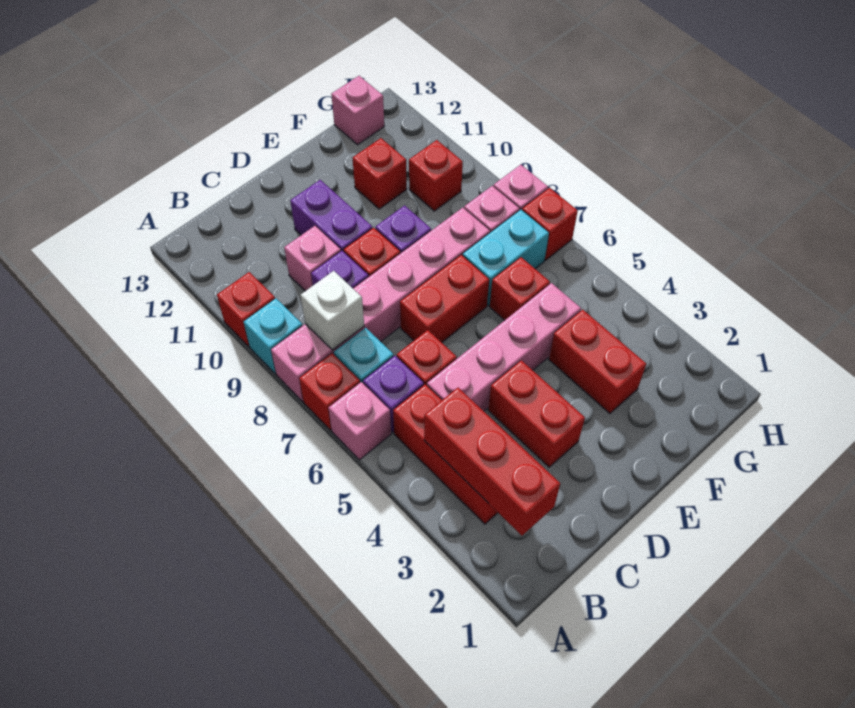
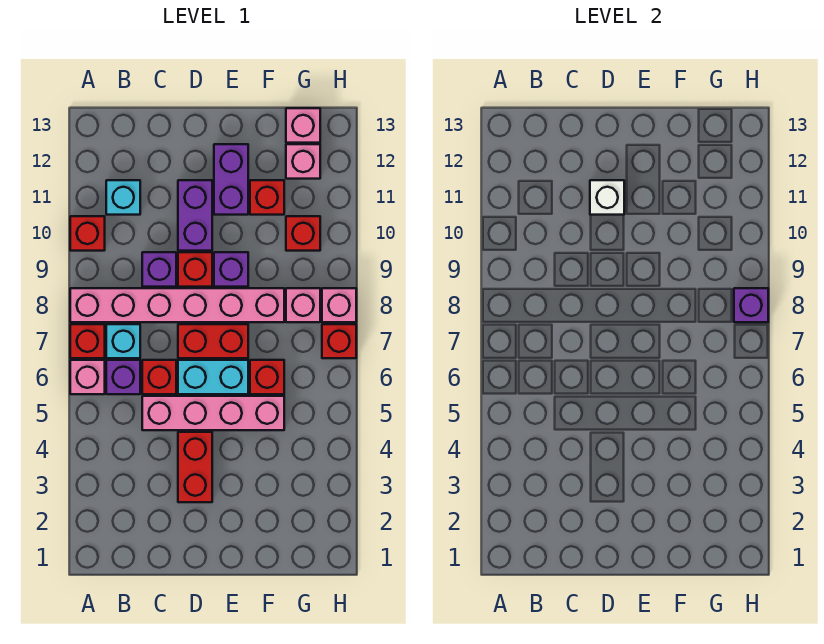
cyan brick A9 level 1 -> cyan brick B11 level 1
red brick B2:B4 level 2 -> none
red brick B3:B5 level 1 -> none
white brick B8 level 2 -> white brick D11 level 2
pink brick C10 level 1 -> pink brick G12 level 1
none -> purple brick E11:E12 level 1
red brick F3:F4 level 1 -> none
cyan brick F7:G7 level 1 -> cyan brick D6:E6 level 1
none -> purple brick H8 level 2

